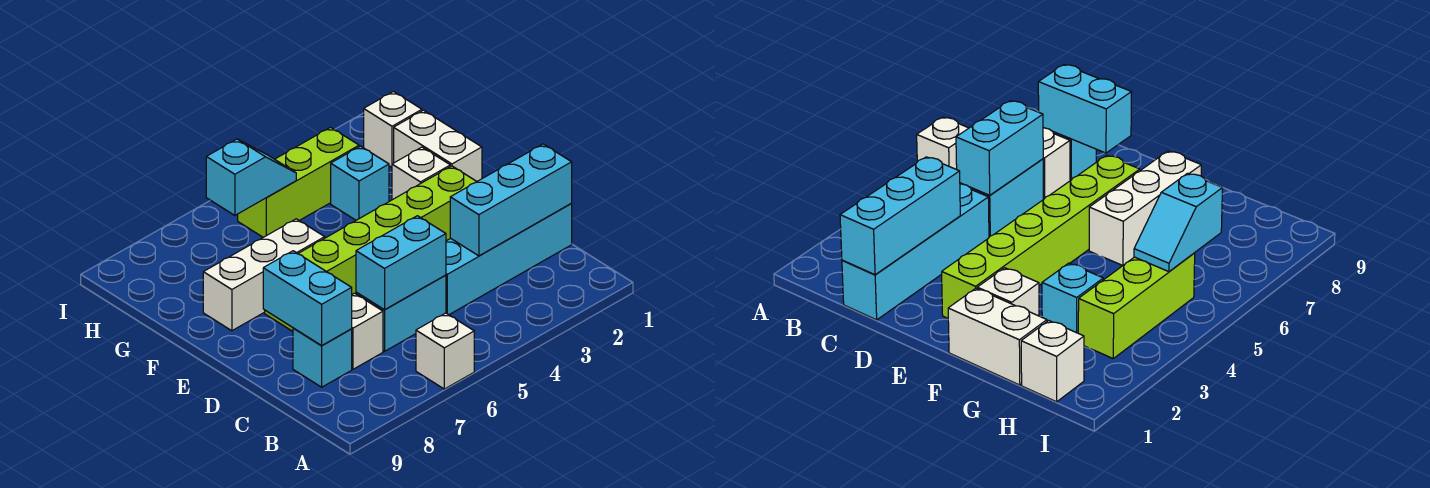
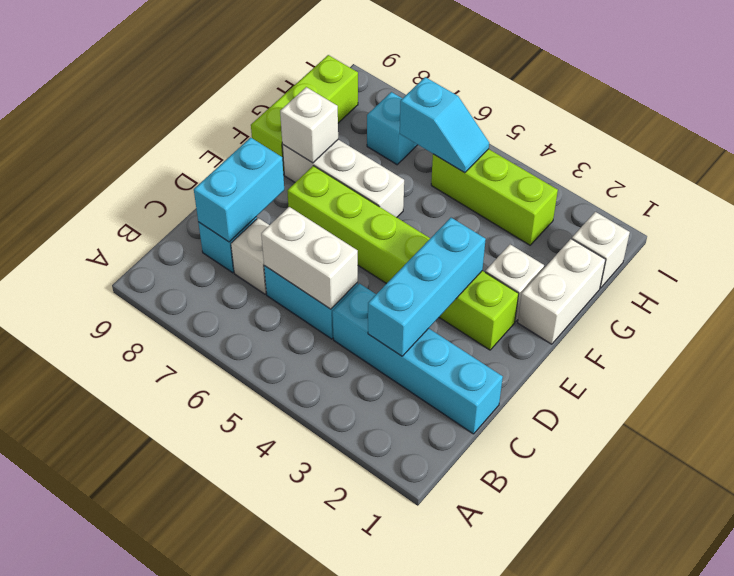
white brick A6 level 1 -> white brick F8 level 2
cyan brick C1:C3 level 2 -> cyan brick C3:E3 level 2
cyan brick C5:C6 level 2 -> white brick C5:C6 level 2
none -> lime brick F9:H9 level 1
cyan brick G3 level 1 -> cyan brick H7 level 1

